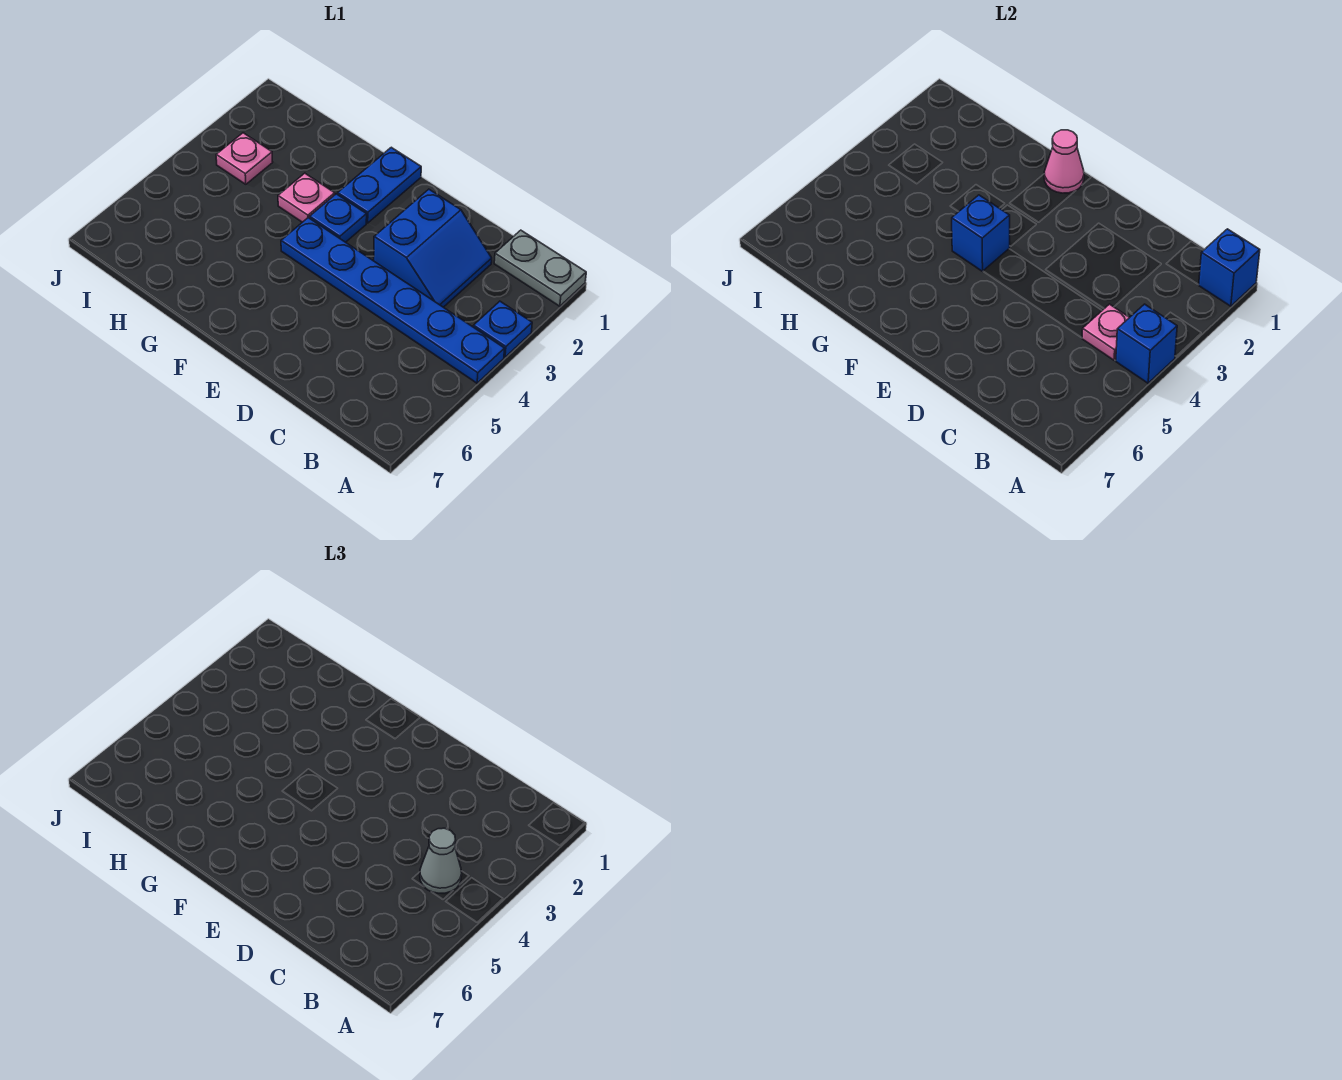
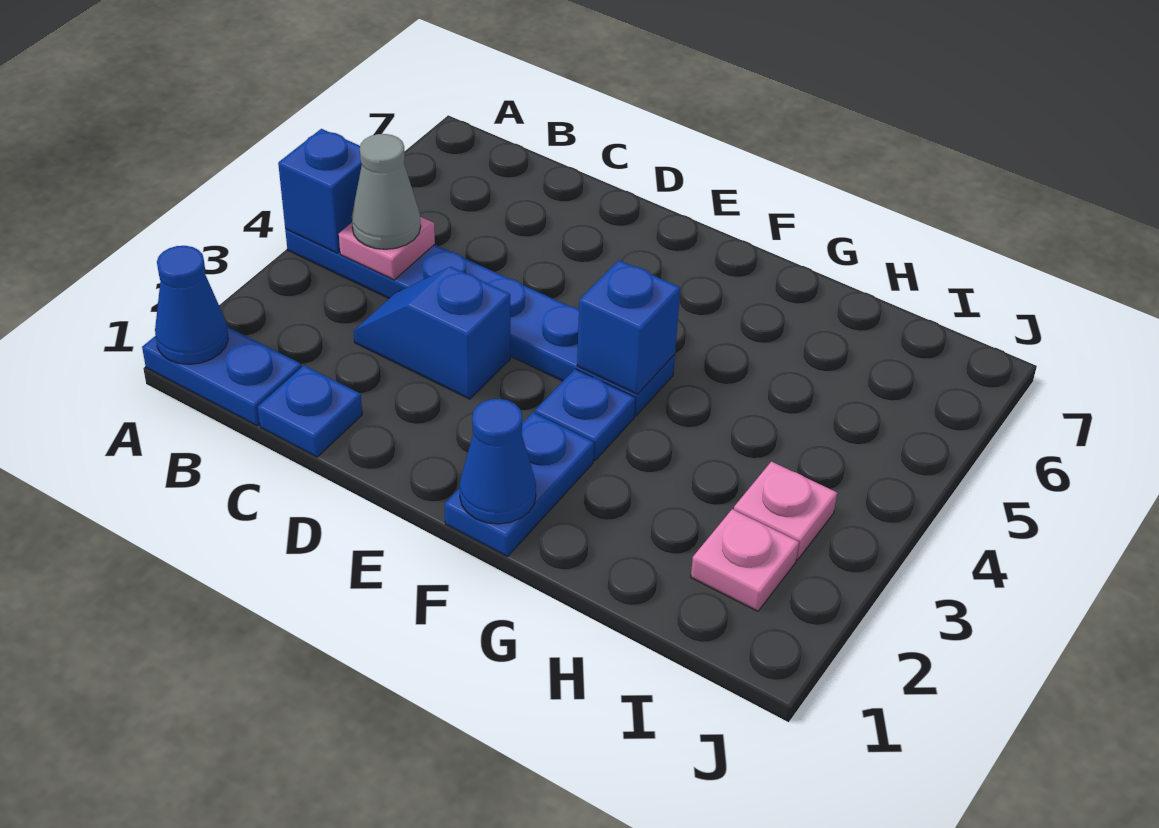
grey plate A1:B1 level 1 -> blue plate A1:B1 level 1
blue brick A1 level 2 -> blue cone A1 level 2
blue plate A3 level 1 -> blue plate C1 level 1
blue slope C2:D3 level 1 top D -> blue slope C3:D3 level 1 top D
pink cone F1 level 2 -> blue cone F1 level 2
pink plate G3 level 1 -> pink plate I2 level 1

